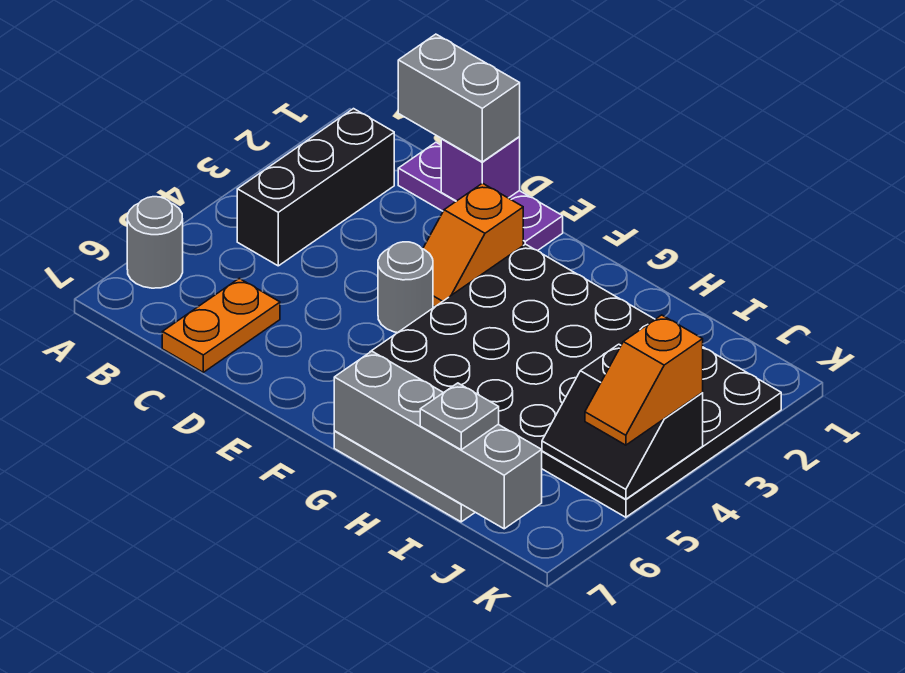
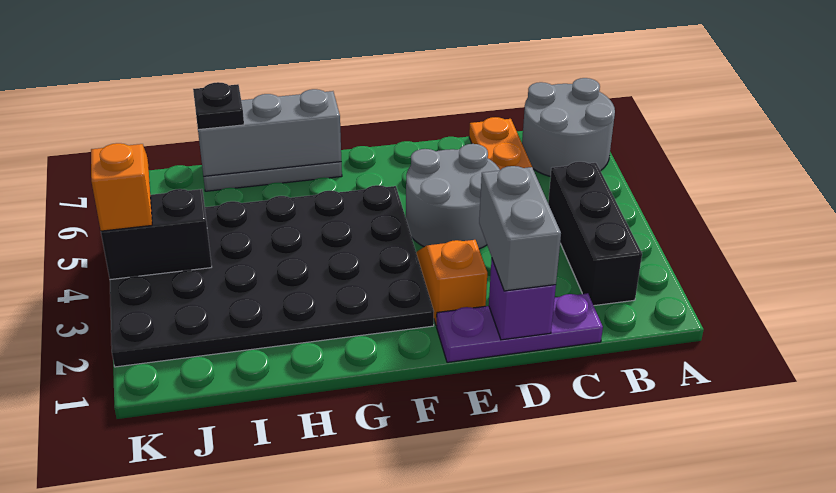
grey round brick A6 level 1 -> grey round brick A6:B7 level 1
grey brick C1:D1 level 3 -> grey brick D1:D2 level 3
grey round brick E4 level 1 -> grey round brick D4:E5 level 1
grey brick G7:J7 level 2 -> grey brick G7:I7 level 2
grey plate I7 level 3 -> black plate I7 level 3

